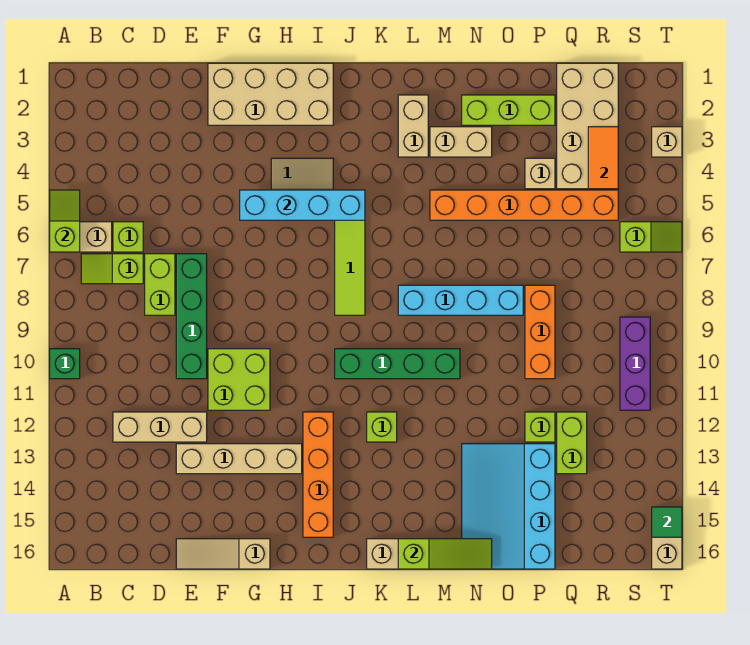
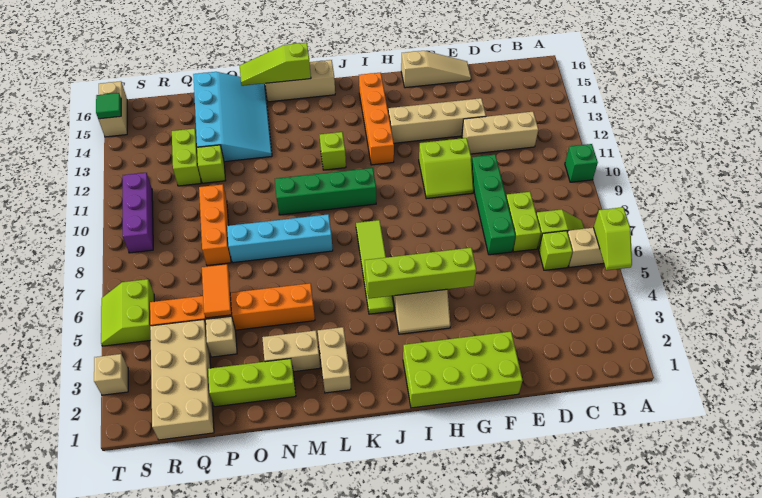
tan brick F1:I2 level 1 -> lime brick F1:I2 level 1
lime brick F10:G11 level 1 -> lime slope F10:G11 level 1 top 11
cyan brick G5:J5 level 2 -> lime brick G5:J5 level 2
orange tile R3:R4 level 2 -> orange tile P5:P6 level 2
lime slope S6:T6 level 1 top S -> lime slope S5:T6 level 1 top S

